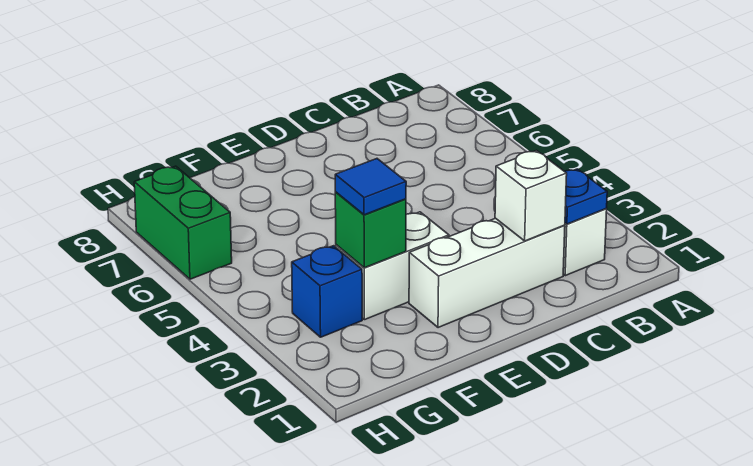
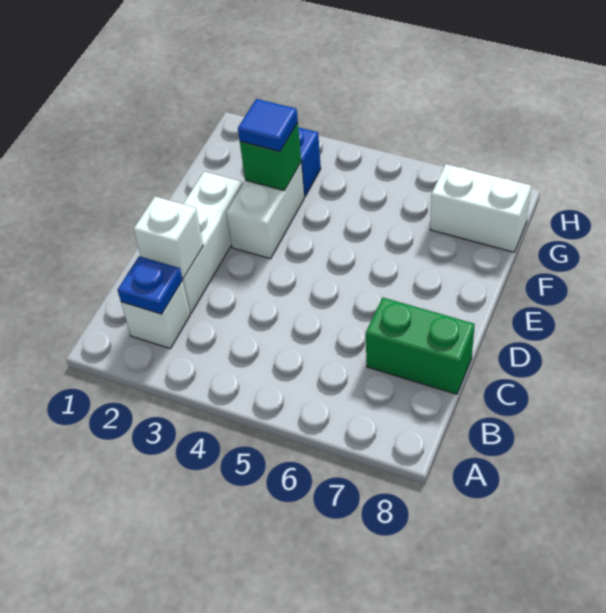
none -> white brick G7:G8 level 1
green brick H6:H7 level 1 -> green brick C7:C8 level 1

